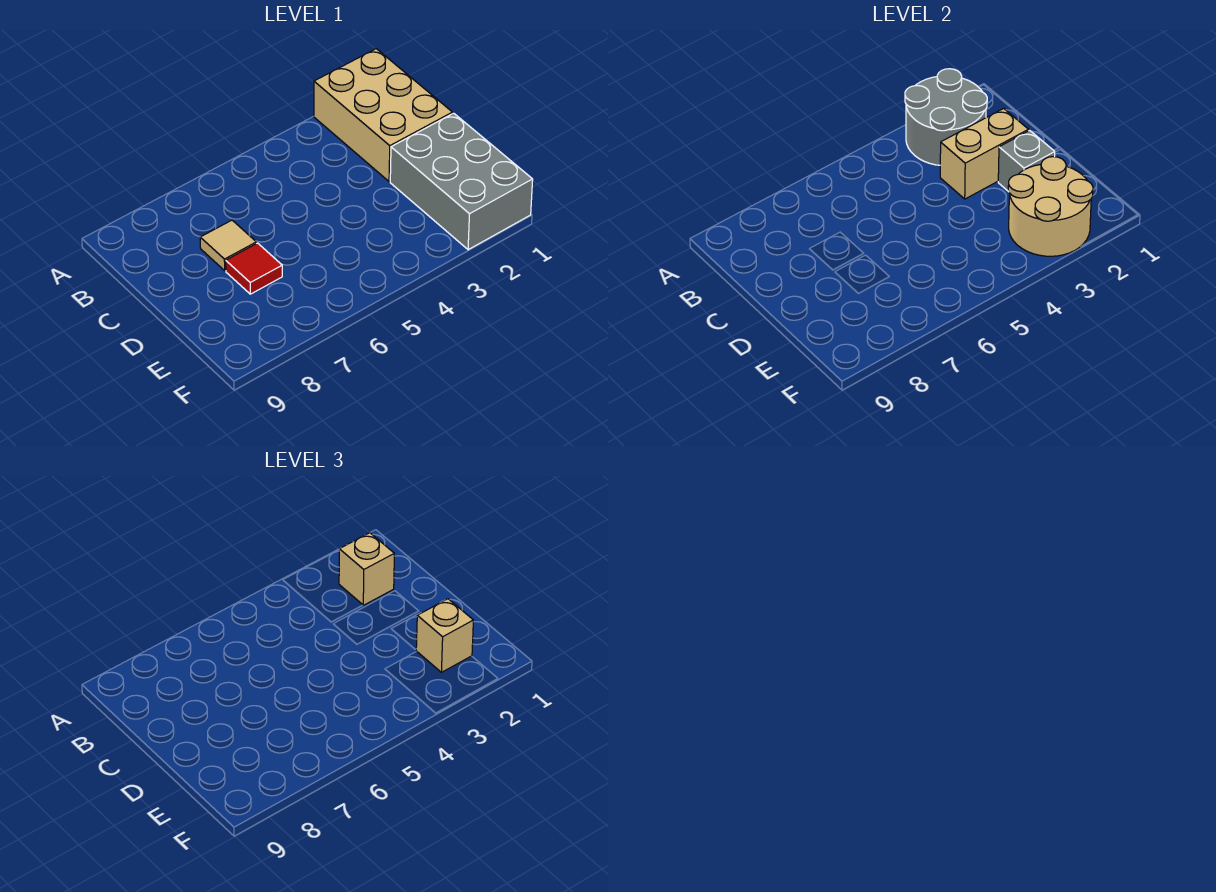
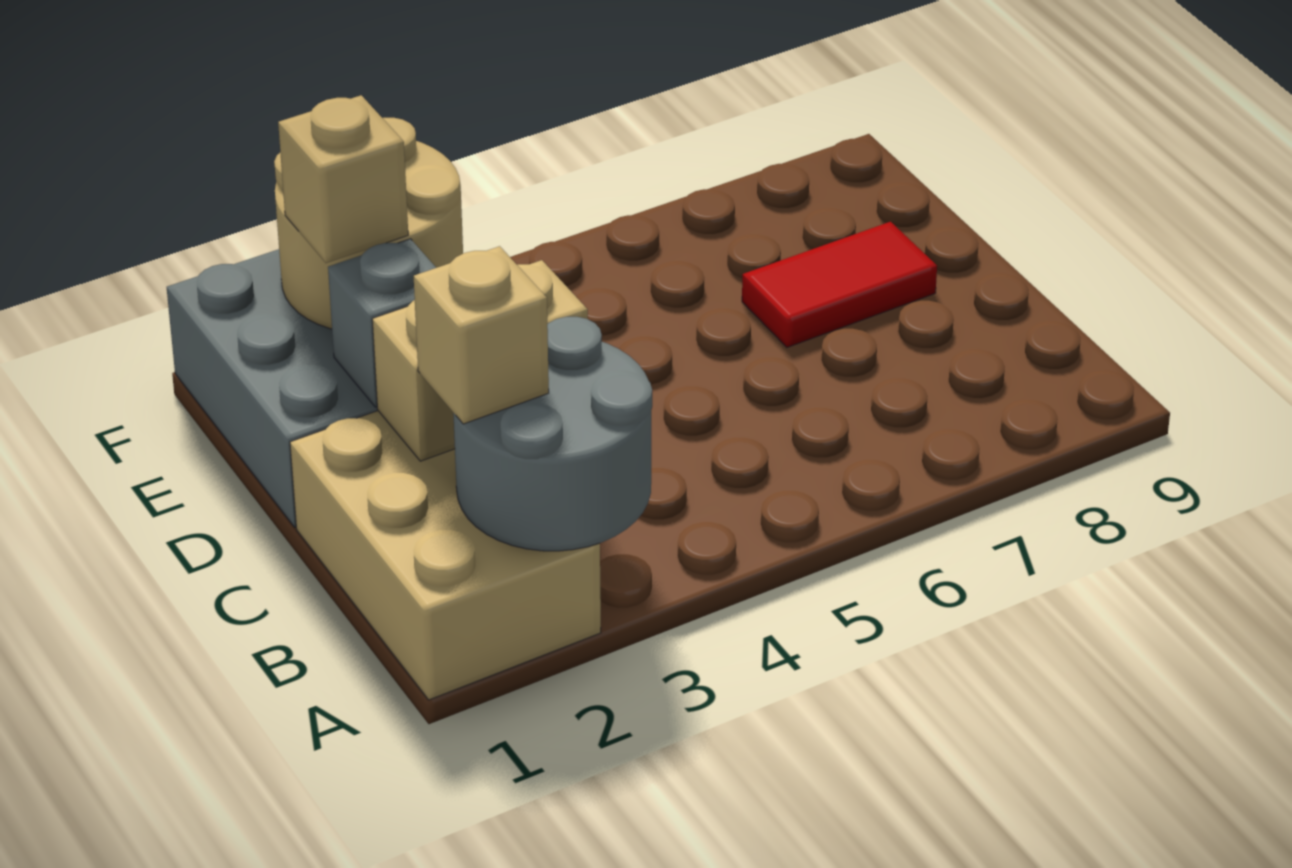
tan tile C7 level 1 -> none
red tile D7 level 1 -> red tile D7:D8 level 1

